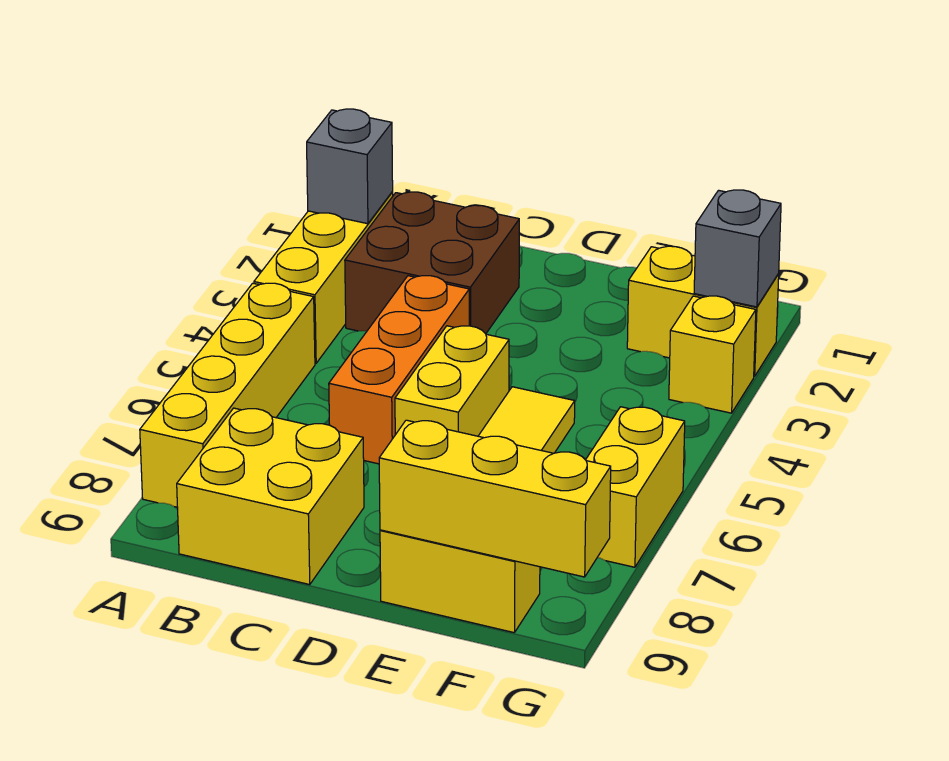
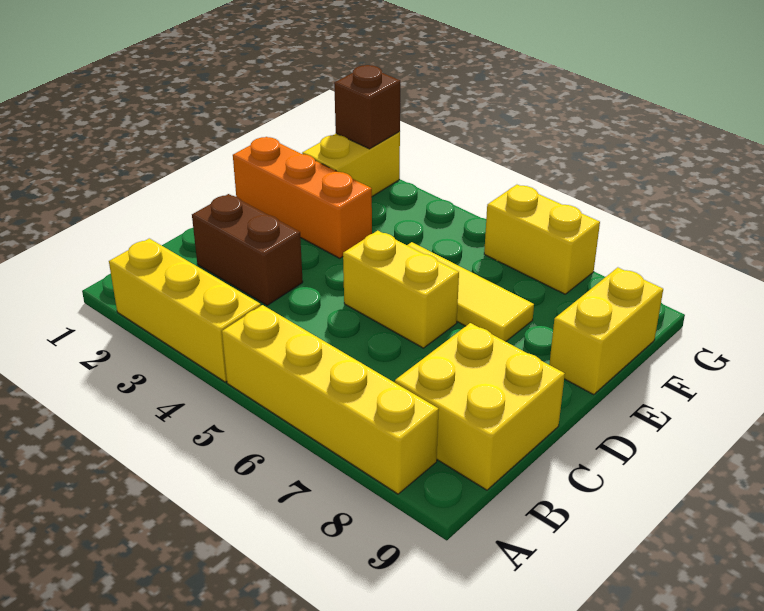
grey brick A2 level 2 -> none
brown brick B2:C3 level 1 -> brown brick C2:C3 level 1
orange brick C4:C6 level 1 -> orange brick E1:E3 level 1
yellow brick E9:G9 level 2 -> none
grey brick G2 level 2 -> brown brick G2 level 2
yellow brick G3 level 1 -> none

